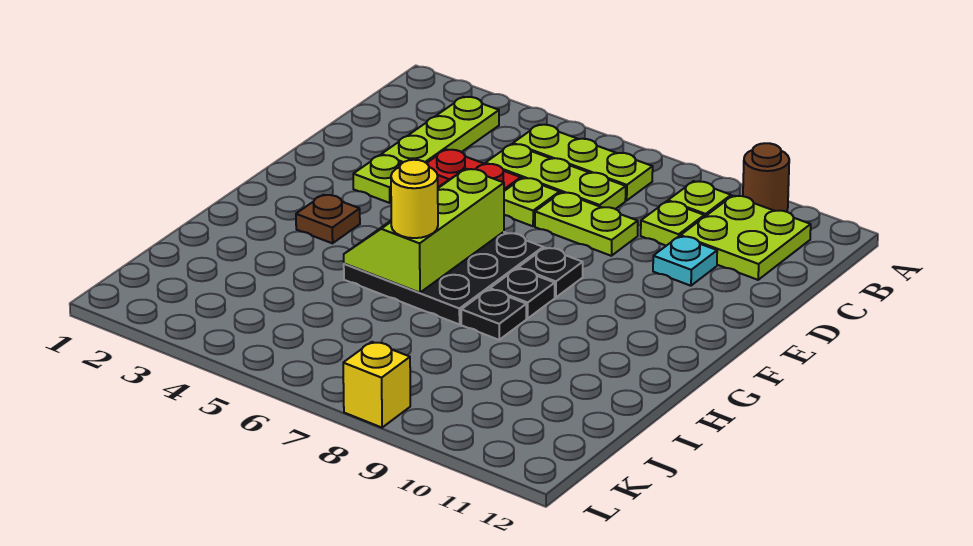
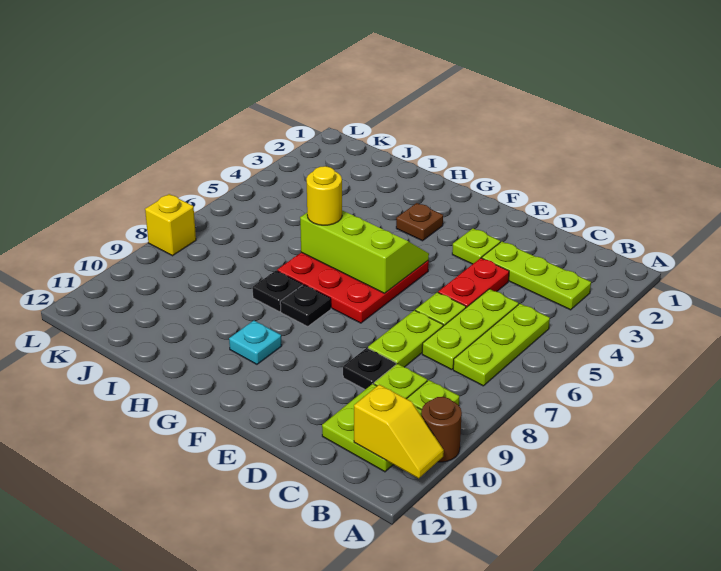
none -> yellow slope A11:B11 level 2 top B
cyan plate D10 level 1 -> cyan plate G10 level 1
black plate F5:H7 level 1 -> red plate F5:H7 level 1
black plate F8 level 1 -> black plate D9 level 1

